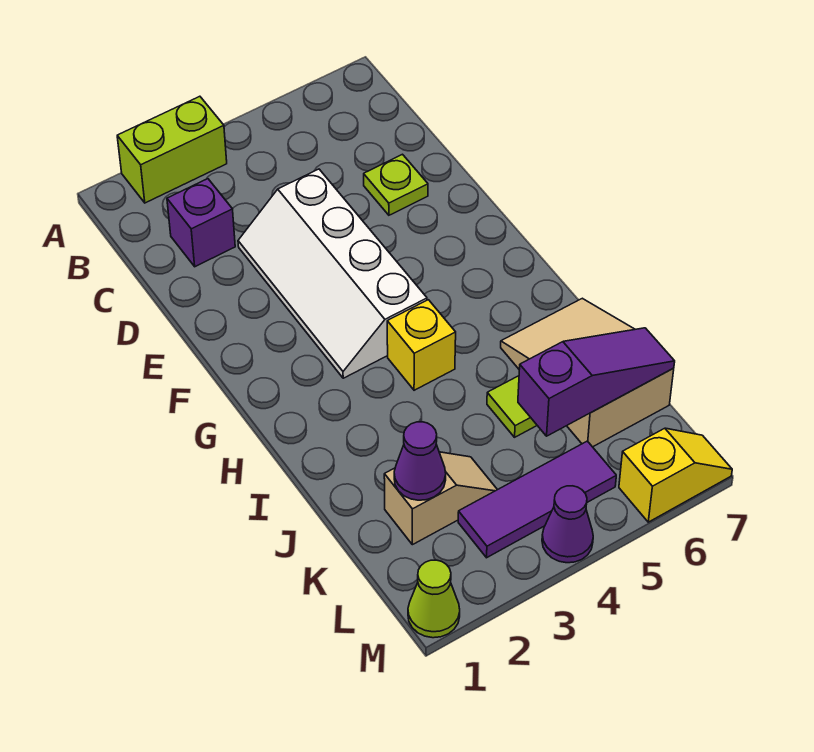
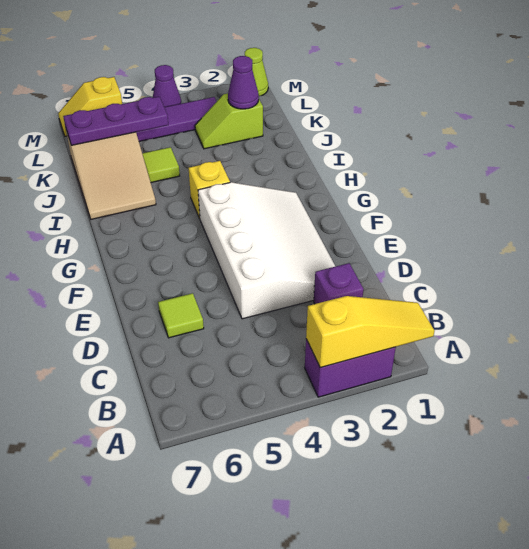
none -> yellow slope A1:A3 level 2 top 3
lime brick A2:A3 level 1 -> purple brick A2:A3 level 1
white slope D3:G4 level 1 top 4 -> white slope D2:G4 level 1 top 4
lime plate D6 level 1 -> lime tile D6 level 1
tan slope K2:K3 level 1 top 2 -> lime slope K2:K3 level 1 top 2
purple slope K5:K7 level 2 top 5 -> purple plate K5:K7 level 2

